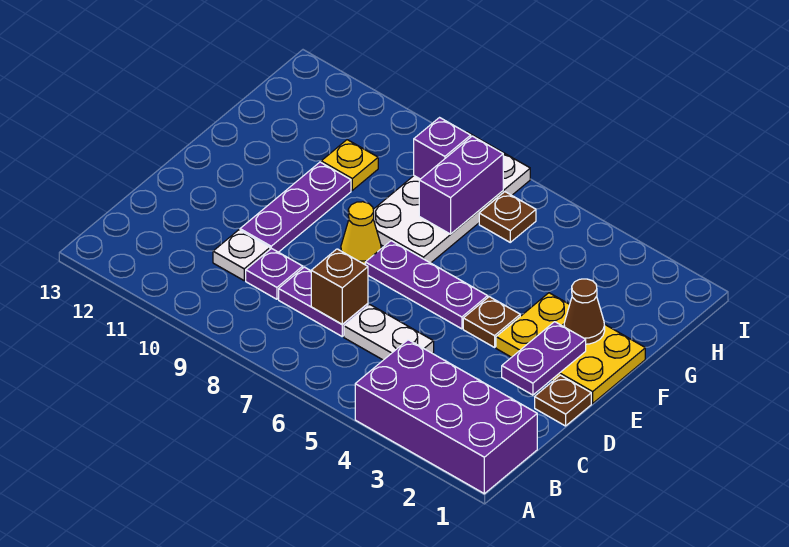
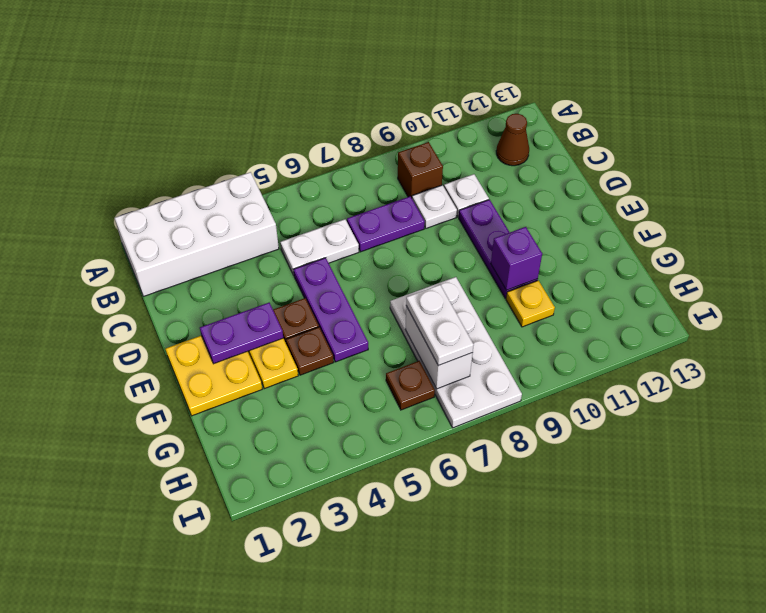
purple brick A1:B4 level 1 -> white brick A1:B4 level 1
brown brick C7 level 2 -> brown brick B9 level 1
purple plate C9 level 1 -> white plate C9 level 1
brown plate D1 level 1 -> brown plate F4 level 1
purple plate D2:E2 level 2 -> purple plate E2:E3 level 2
purple plate E5:E7 level 1 -> purple plate D5:F5 level 1
yellow cone E8 level 1 -> none
brown cone F2 level 2 -> brown cone B12 level 1
purple brick G7:H7 level 2 -> white brick G7:H7 level 2
none -> white plate G7:H7 level 3
purple brick H8 level 2 -> purple brick F10 level 2

